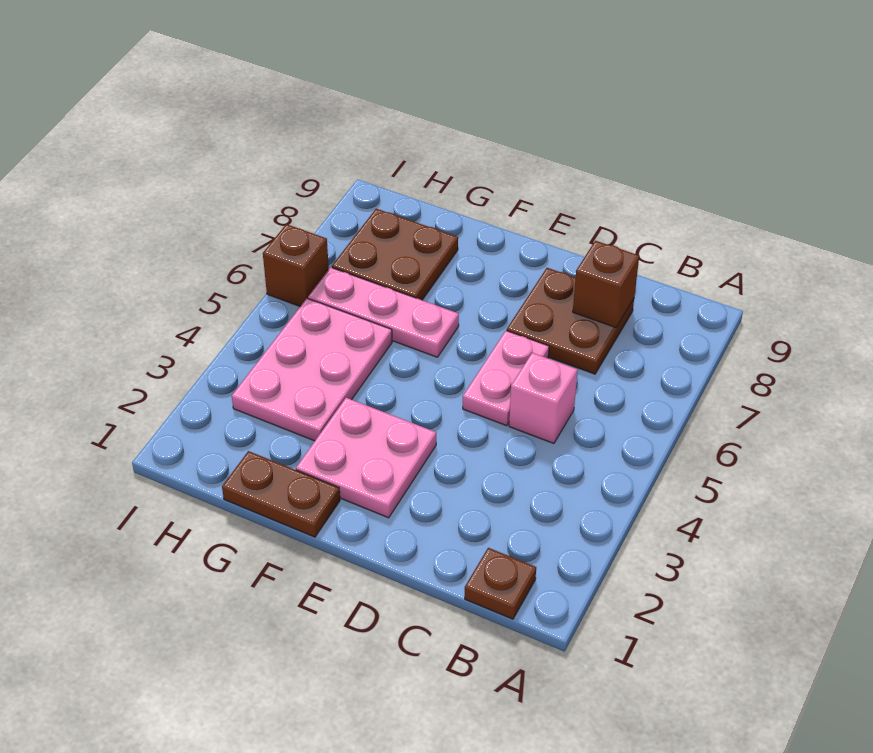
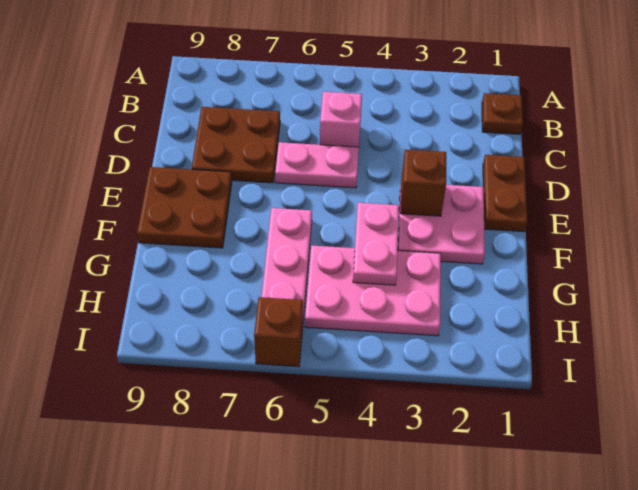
brown brick C8 level 2 -> brown brick E3 level 2
brown plate F1:G1 level 1 -> brown plate D1:E1 level 1
none -> pink plate F4:G4 level 2
brown plate G7:H8 level 1 -> brown plate E8:F9 level 1

